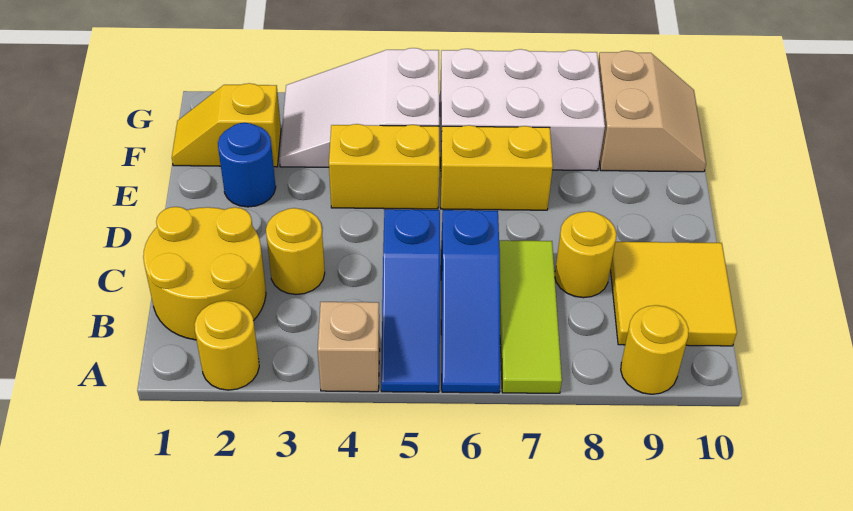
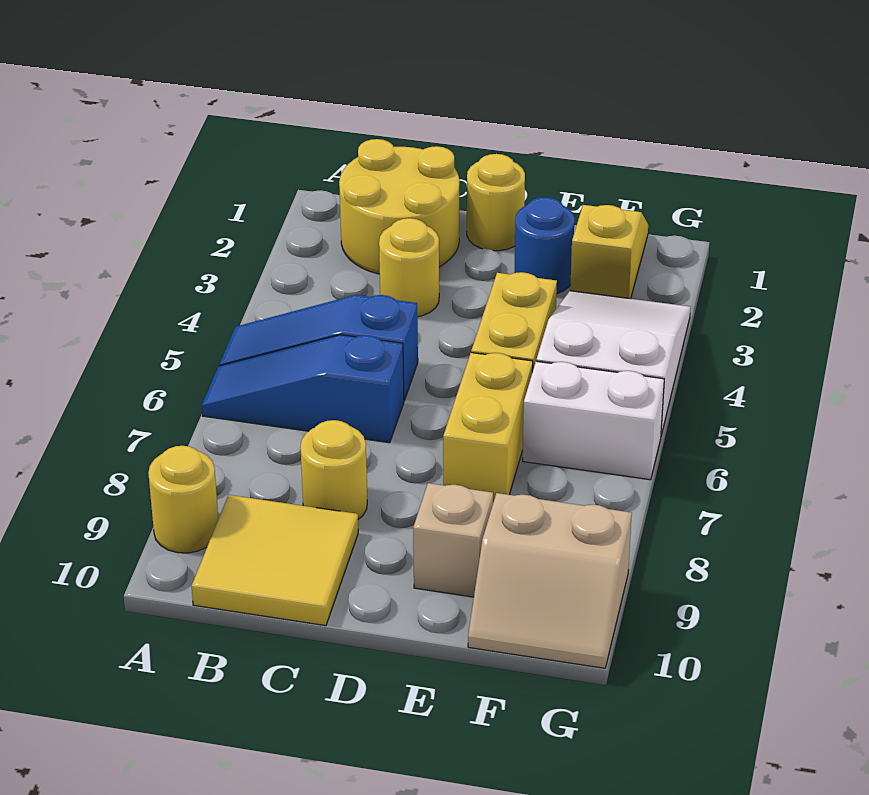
yellow round brick A2 level 1 -> yellow round brick D1 level 1
tan brick A4 level 1 -> tan brick E9 level 1
lime tile A7:C7 level 1 -> none
white brick F6:G8 level 1 -> white brick F6:G6 level 1

